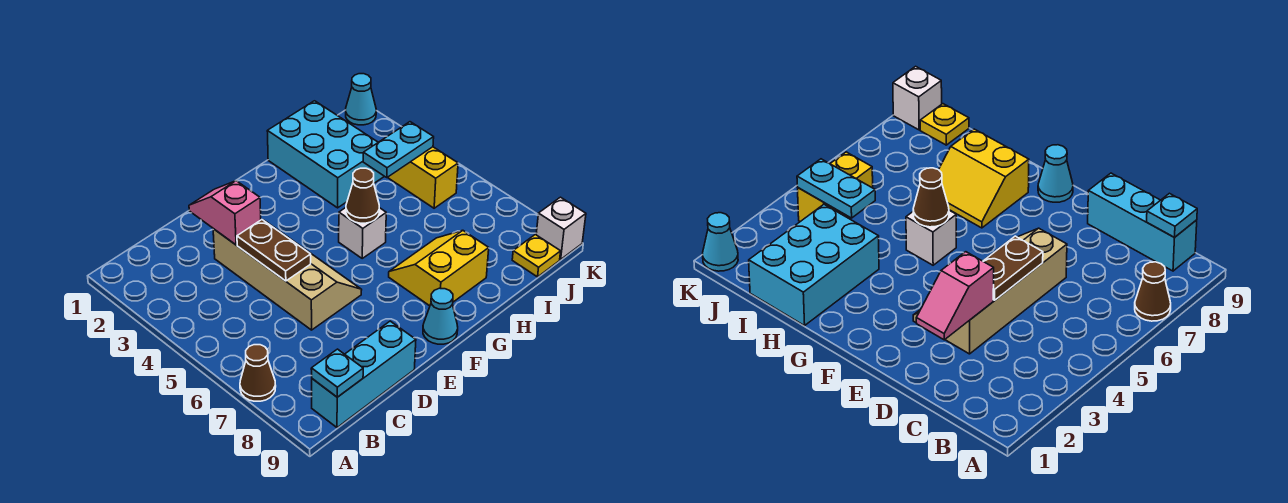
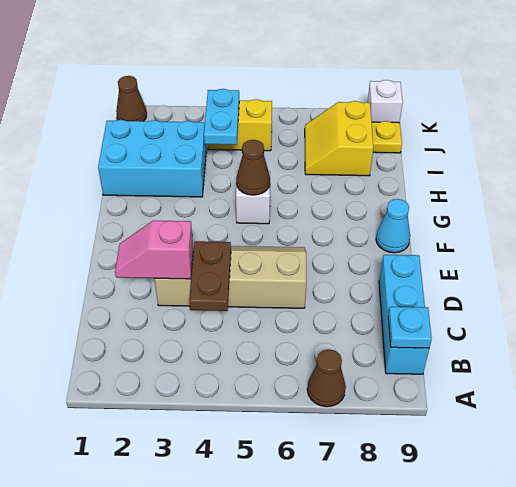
brown plate D4:D5 level 2 -> brown plate C4:D4 level 2
yellow slope G7:H8 level 1 top 8 -> yellow slope I7:J8 level 1 top 8
cyan cone K1 level 1 -> brown cone K1 level 1

